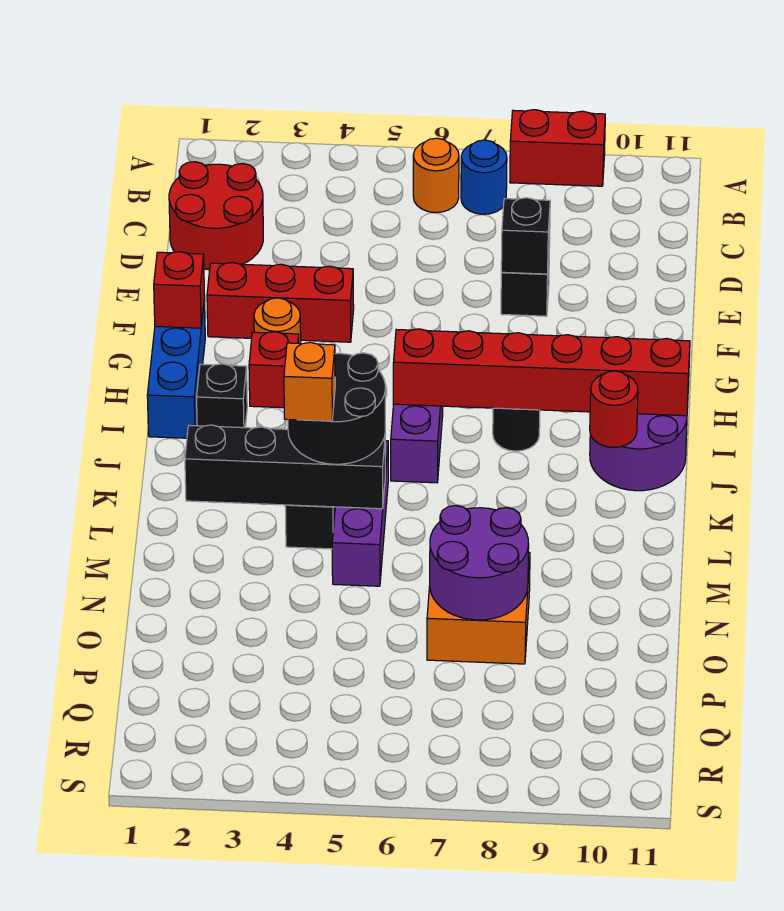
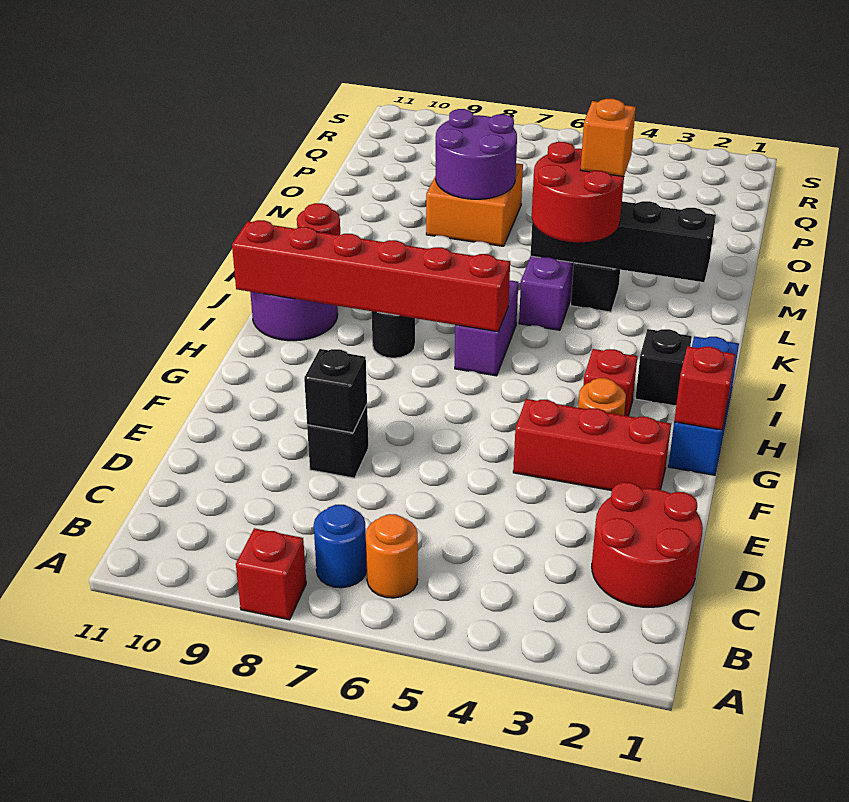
red brick A8:A9 level 1 -> red brick A8 level 1
black round brick K4:L5 level 3 -> red round brick K4:L5 level 3

